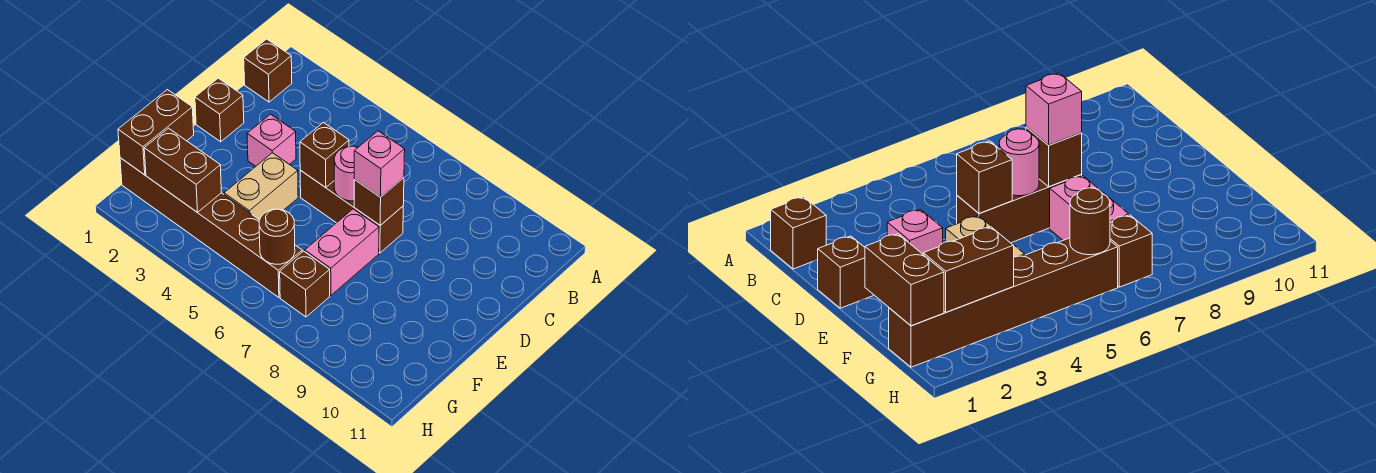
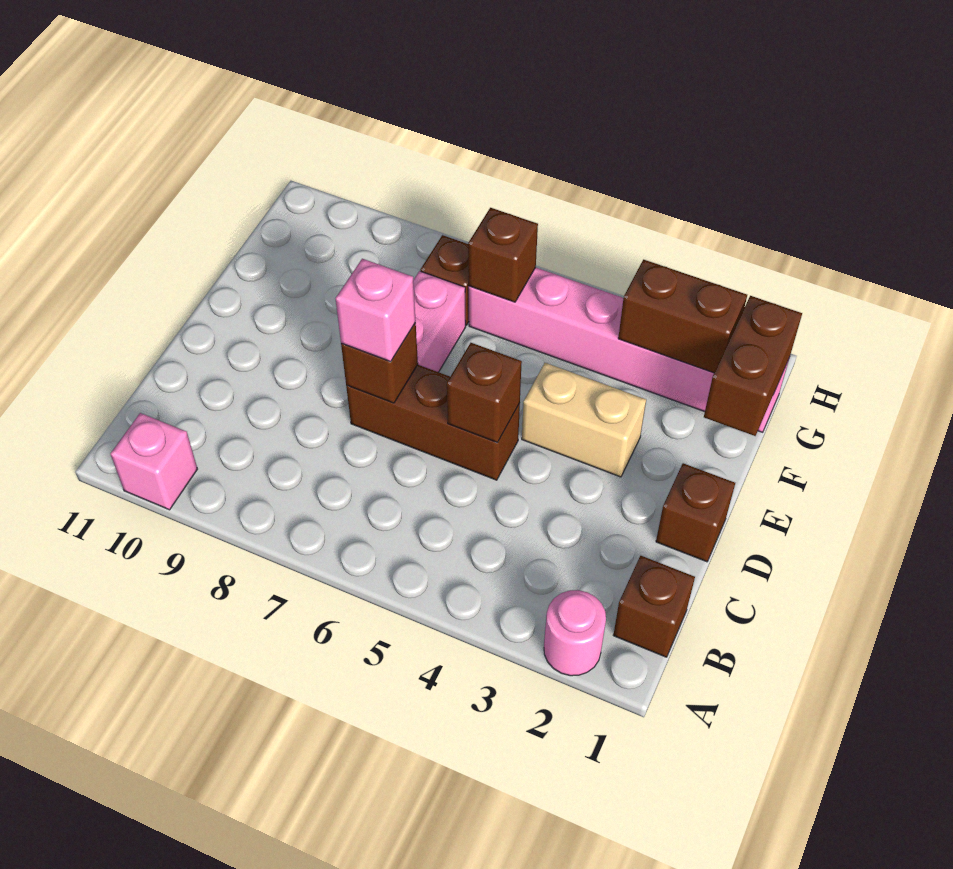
pink brick D3 level 1 -> pink brick A10 level 1
pink round brick D6 level 2 -> pink round brick A2 level 1
tan brick E4:F4 level 1 -> tan brick E3:E4 level 1
brown brick G1:G6 level 1 -> pink brick G1:G6 level 1
brown round brick G6 level 2 -> brown brick G6 level 2

